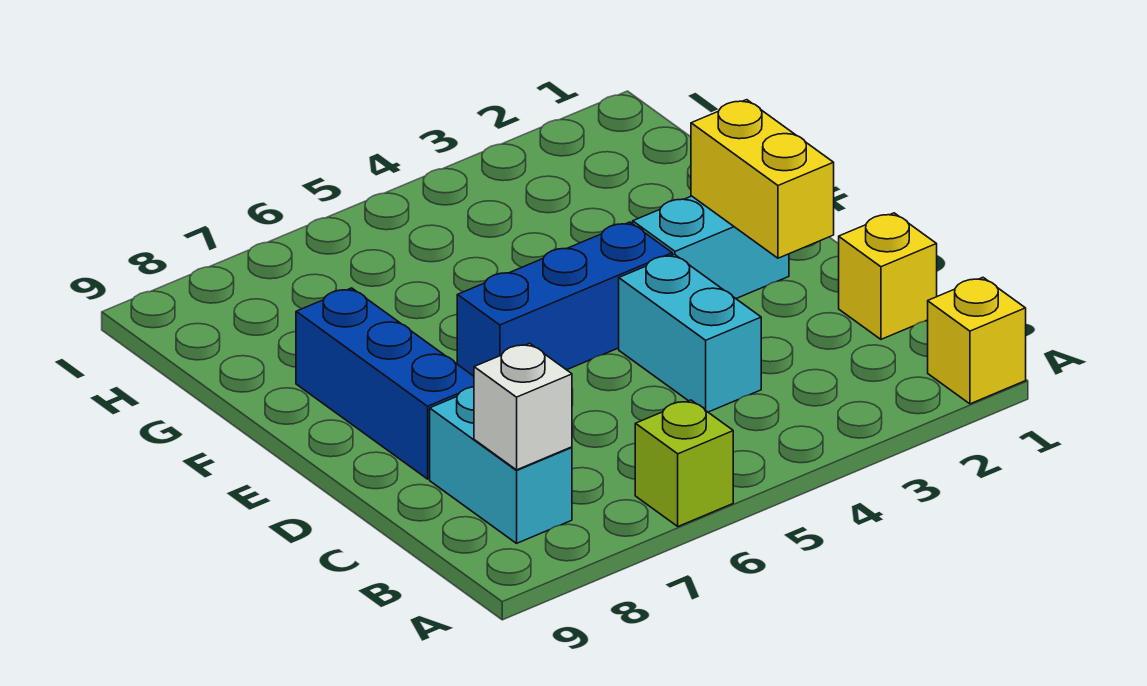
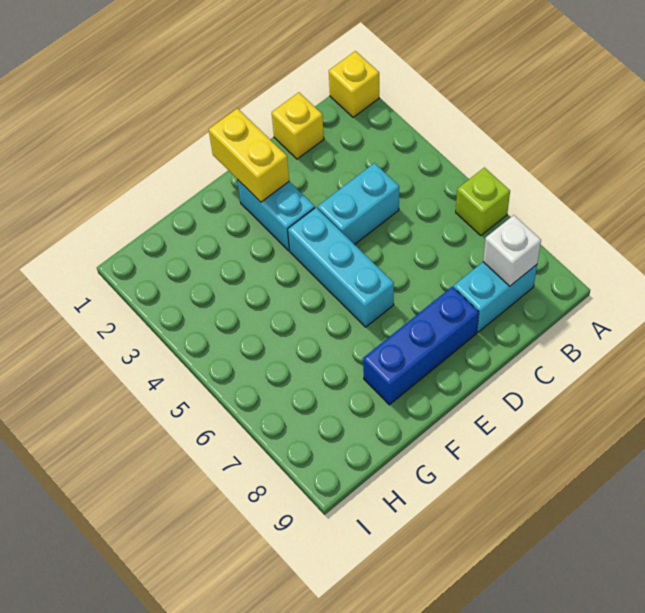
yellow brick D2:E2 level 2 -> yellow brick E1:E2 level 2
blue brick E4:E6 level 1 -> cyan brick E4:E6 level 1

